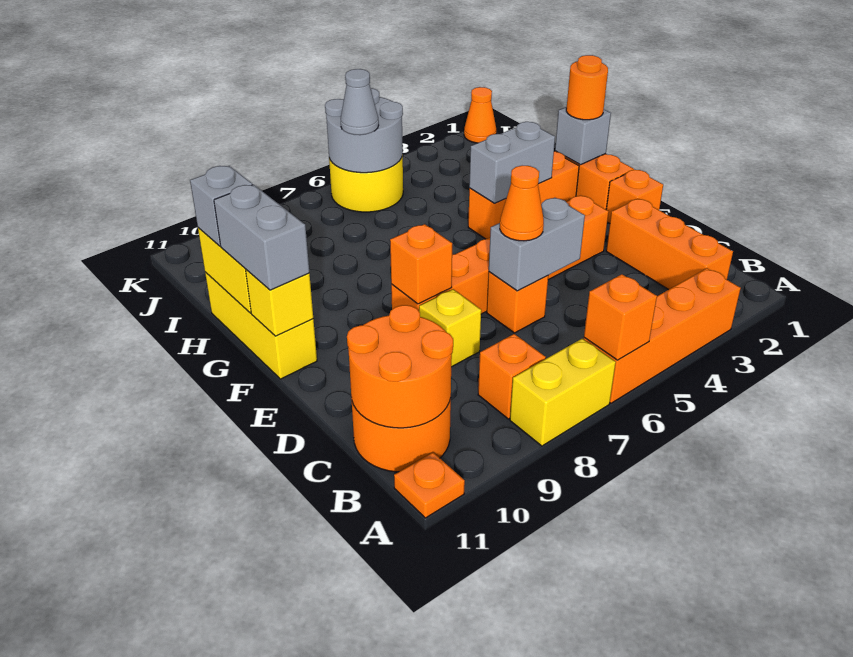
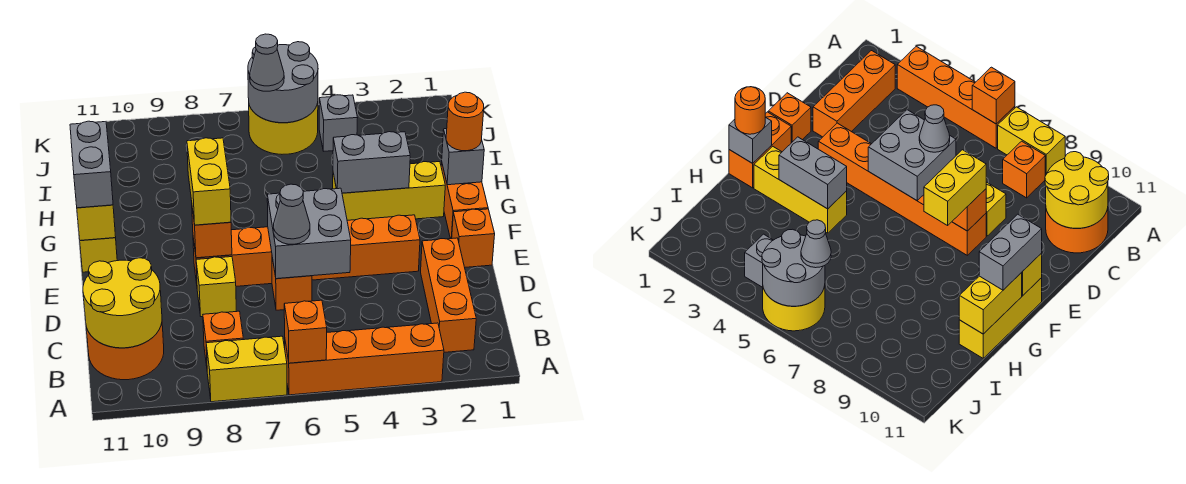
orange plate A11 level 1 -> none
orange round brick B10:C11 level 2 -> yellow round brick B10:C11 level 2
grey brick D5:D6 level 2 -> grey brick D5:E6 level 2
orange cone D6 level 3 -> grey cone D6 level 3
none -> yellow brick E8:F8 level 3
orange brick G2:G4 level 1 -> yellow brick G2:G4 level 1
grey brick H11 level 3 -> grey brick J4 level 1
orange cone K1 level 1 -> none

